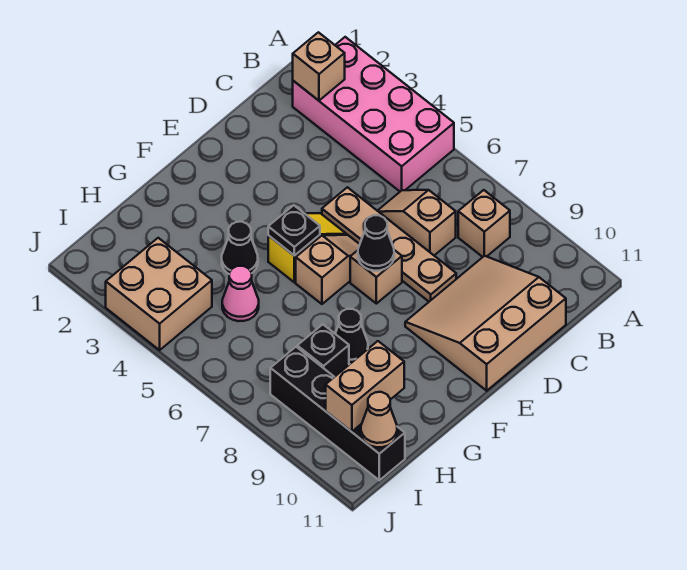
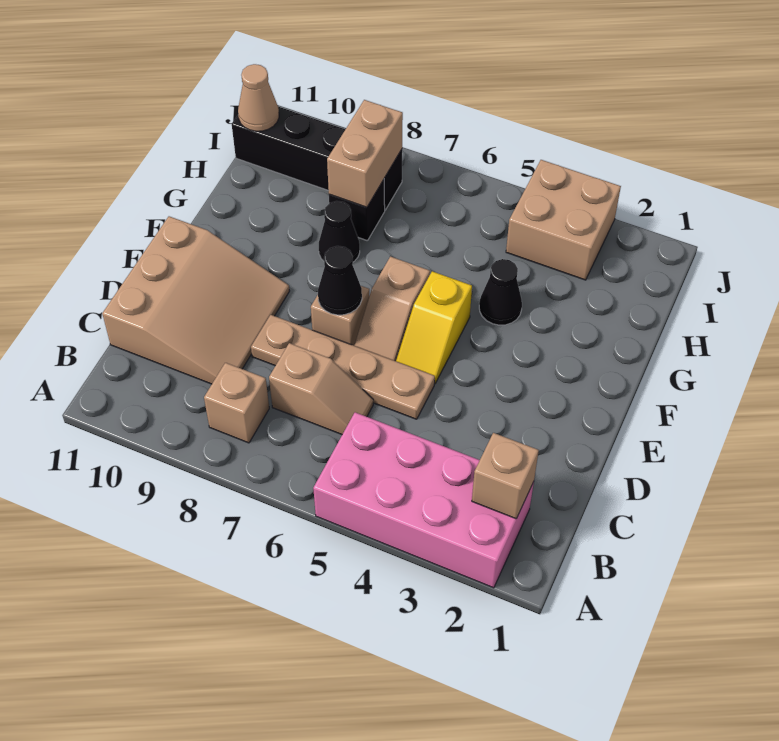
black plate F5 level 2 -> none
pink cone H5 level 1 -> none
tan brick H10:I10 level 2 -> tan brick H8:I8 level 2

